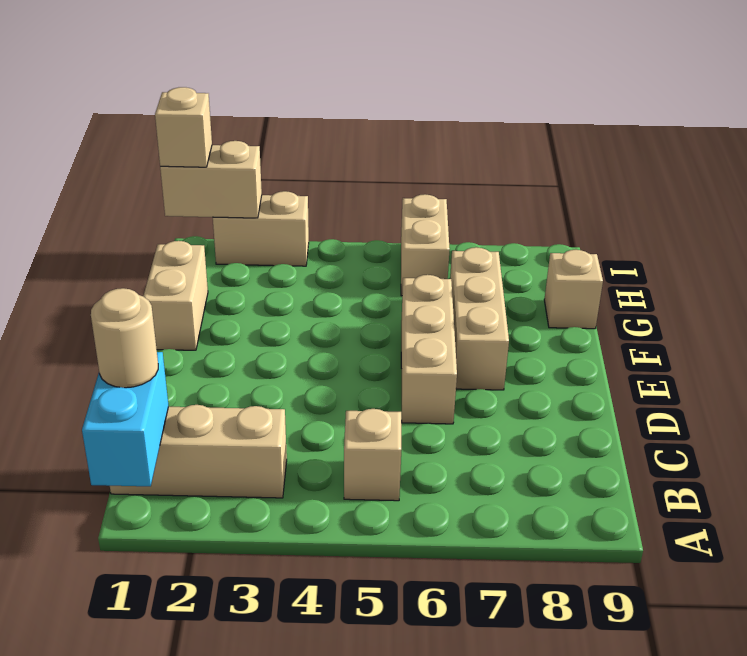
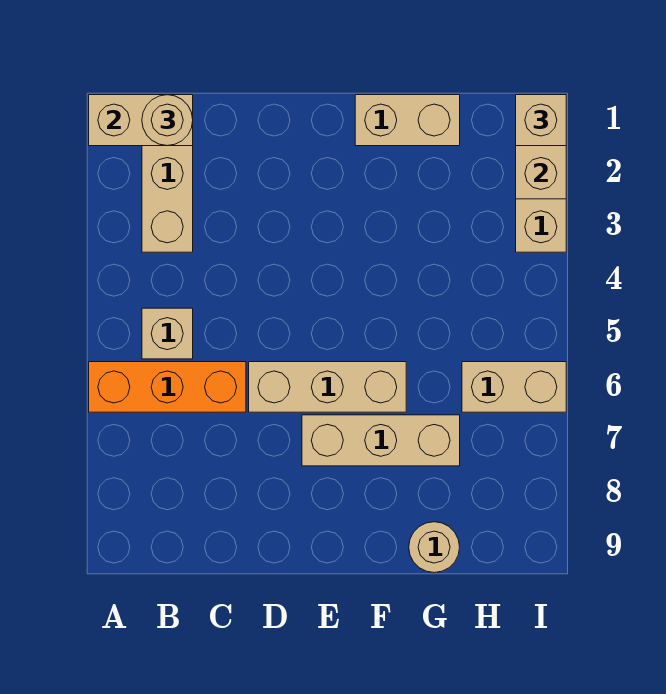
cyan brick A1:B1 level 2 -> tan brick A1:B1 level 2
none -> orange brick A6:C6 level 1
tan brick G9 level 1 -> tan round brick G9 level 1

